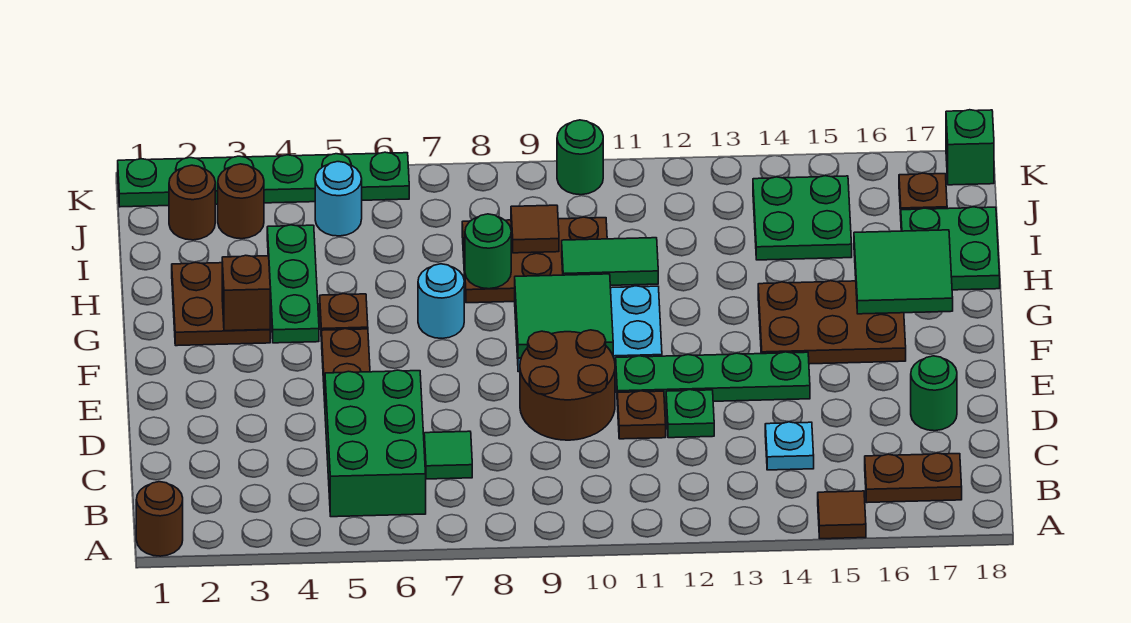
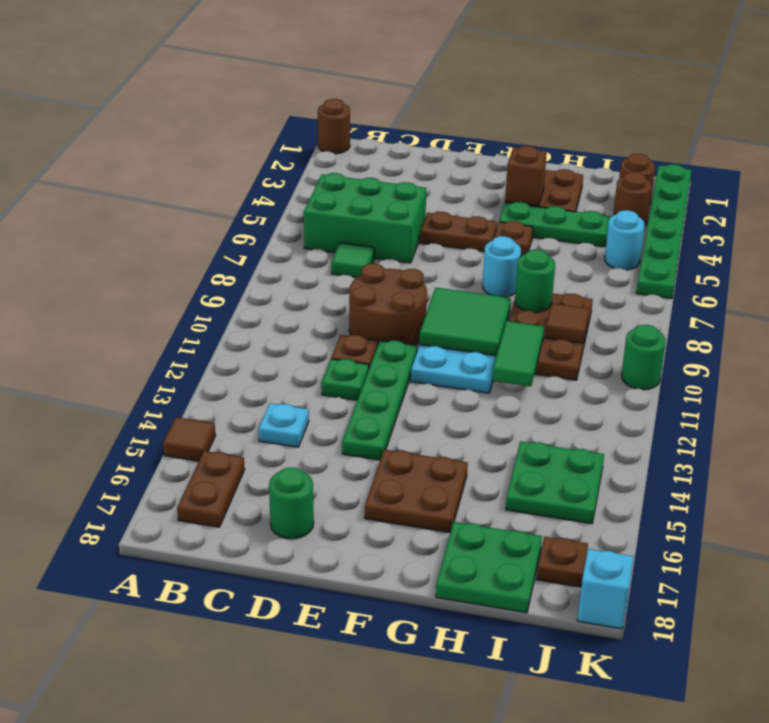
brown plate F14:G16 level 1 -> brown plate F15:G16 level 1
green tile G16:H17 level 2 -> none
green brick K18 level 1 -> cyan brick K18 level 1

